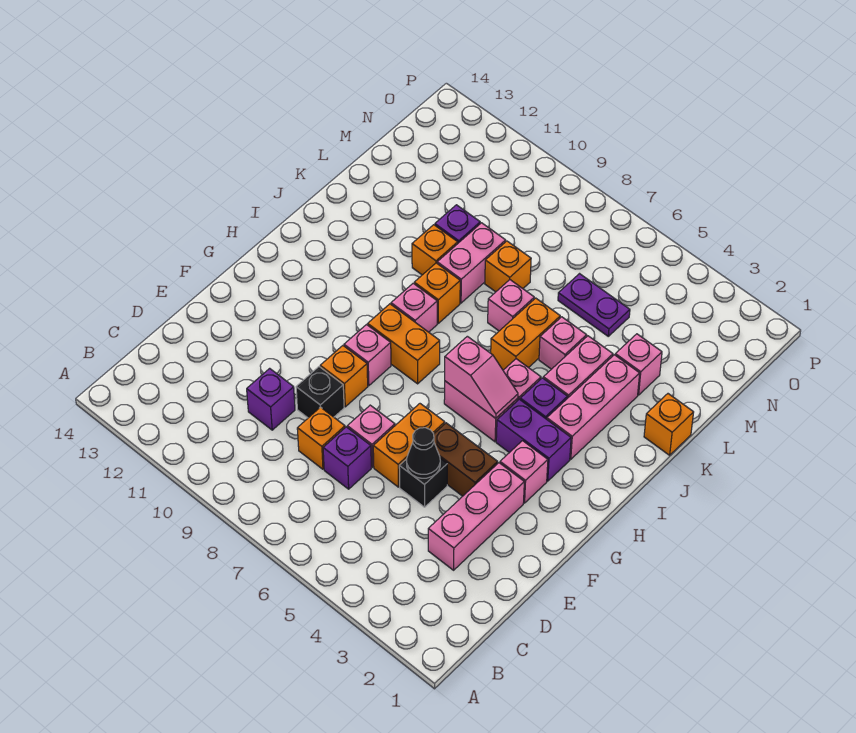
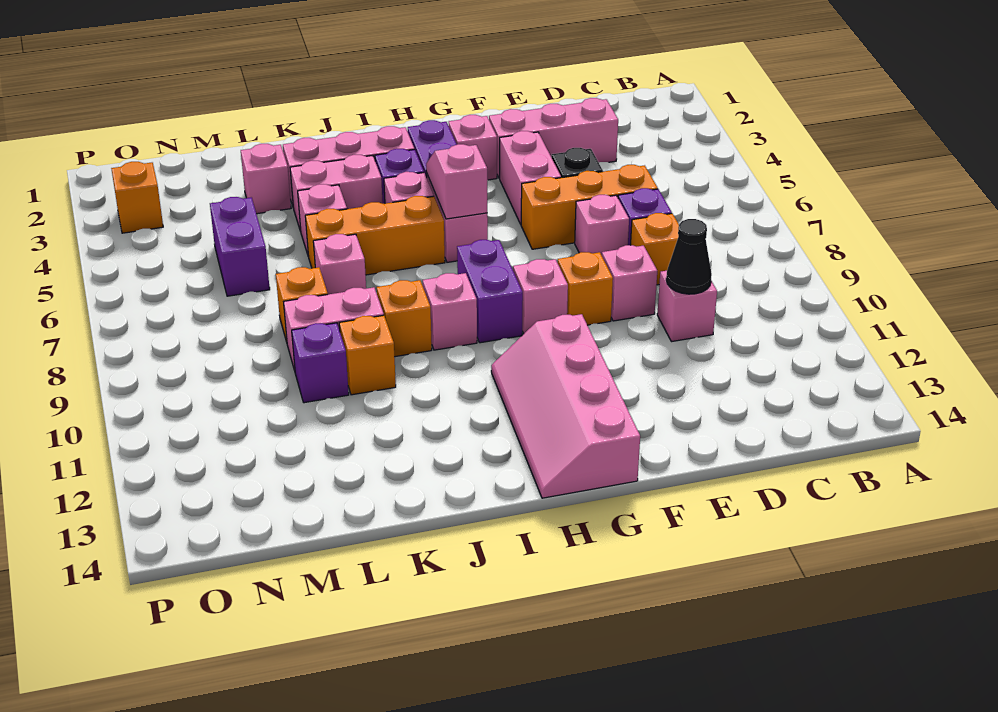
purple brick D10 level 1 -> pink brick D10 level 1
black cone E5 level 2 -> black cone D10 level 2
orange brick E6:F6 level 1 -> orange brick D6:F6 level 1
black brick E9 level 1 -> pink brick E9 level 1
brown brick F4:F5 level 1 -> pink brick F4:F5 level 1
none -> pink slope G11:H14 level 1 top G
orange brick H8:H9 level 1 -> purple brick H8:H9 level 1
orange brick J6:K6 level 1 -> orange brick I6:K6 level 1
orange brick K1 level 1 -> orange brick O3 level 1
purple plate M5:M6 level 1 -> purple brick M5:M6 level 1

